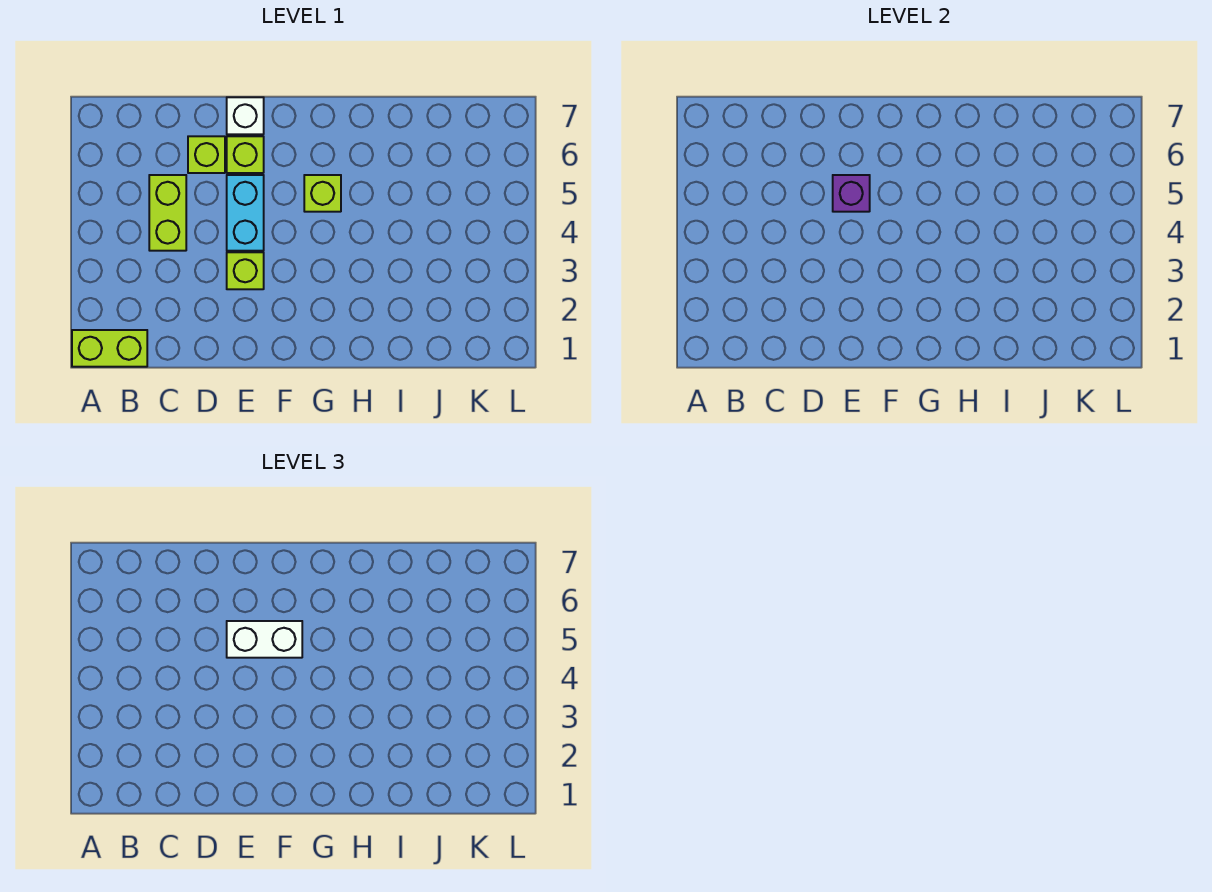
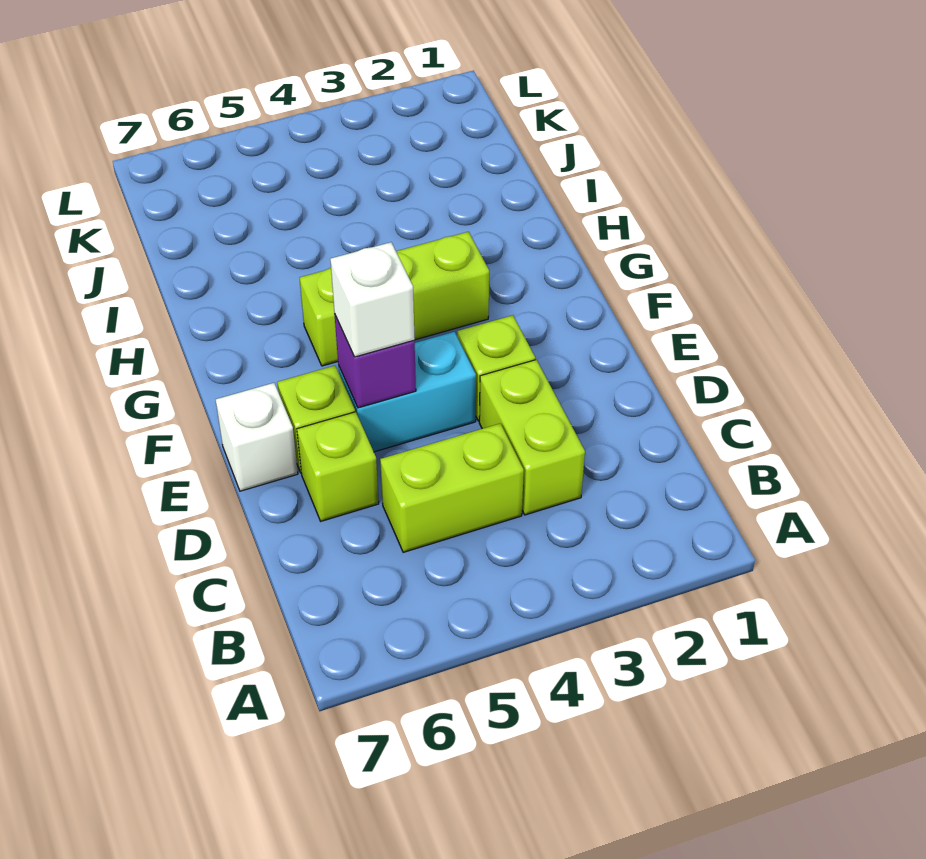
lime brick A1:B1 level 1 -> lime brick C3:D3 level 1
white brick E5:F5 level 3 -> white brick E5 level 3
lime brick G5 level 1 -> lime brick G3:G5 level 1

